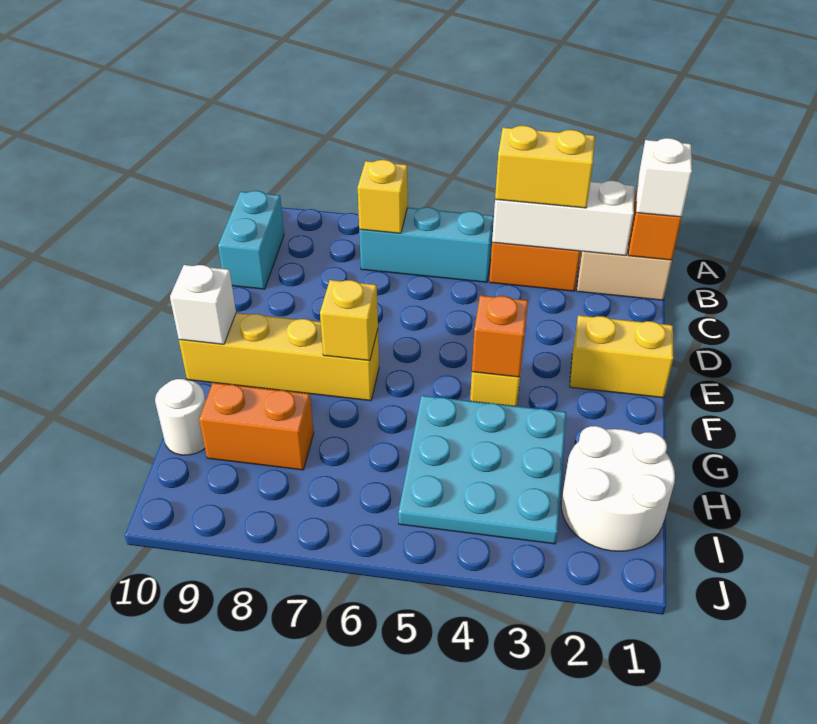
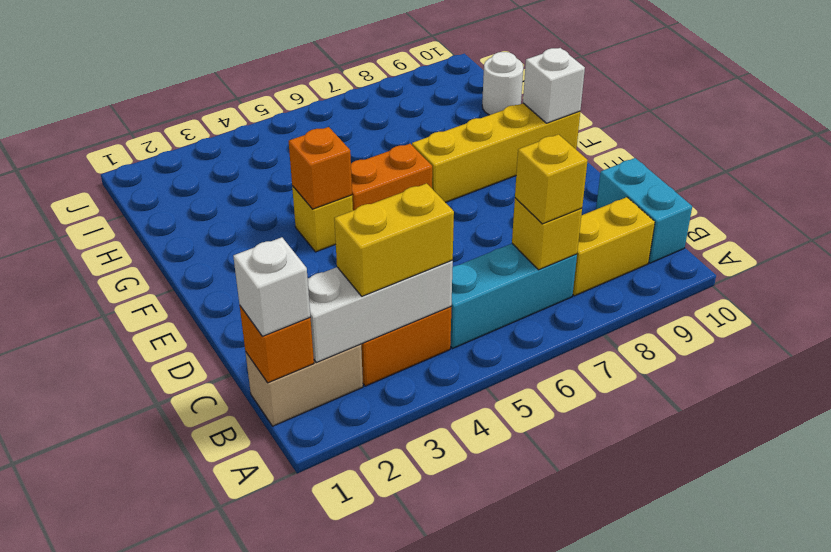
yellow brick E1:E2 level 1 -> yellow brick B8:B9 level 1
yellow brick F7 level 2 -> yellow brick B7 level 3
cyan plate G3:I5 level 1 -> none
white round brick H1:I2 level 1 -> none
orange brick H8:H9 level 1 -> orange brick F5:F6 level 1

